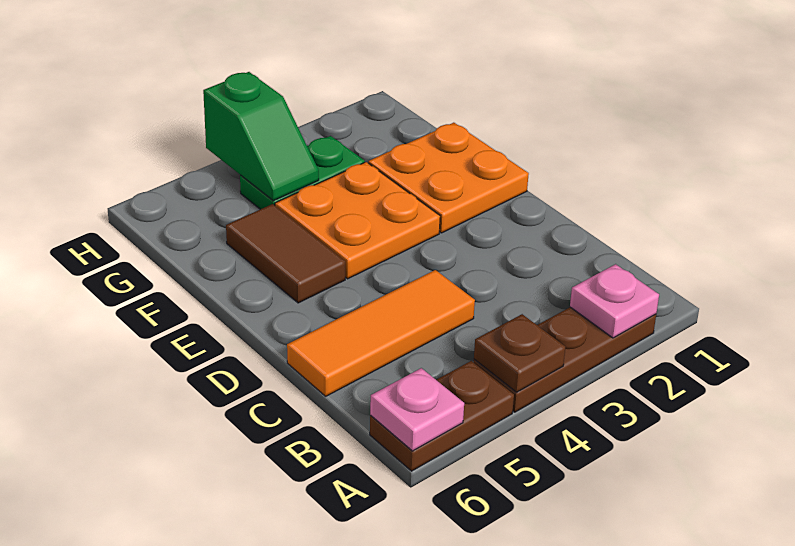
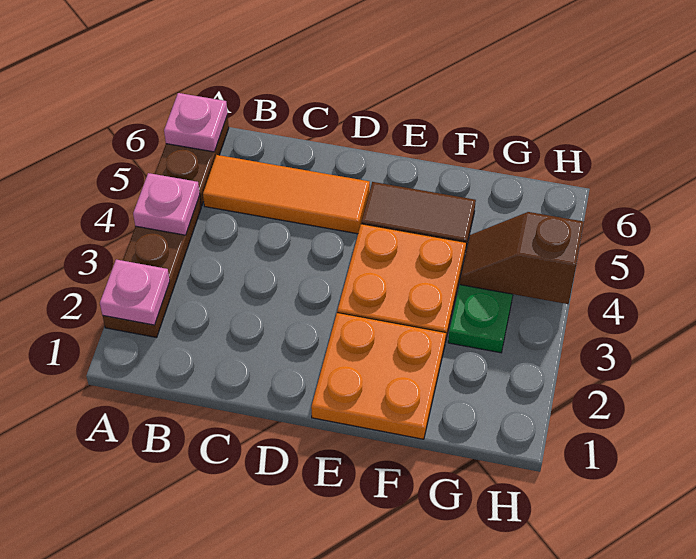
brown plate A4 level 2 -> pink plate A4 level 2
orange tile C4:C6 level 1 -> orange tile B5:D5 level 1
green slope G4:H4 level 2 top H -> brown slope G4:H4 level 2 top H

